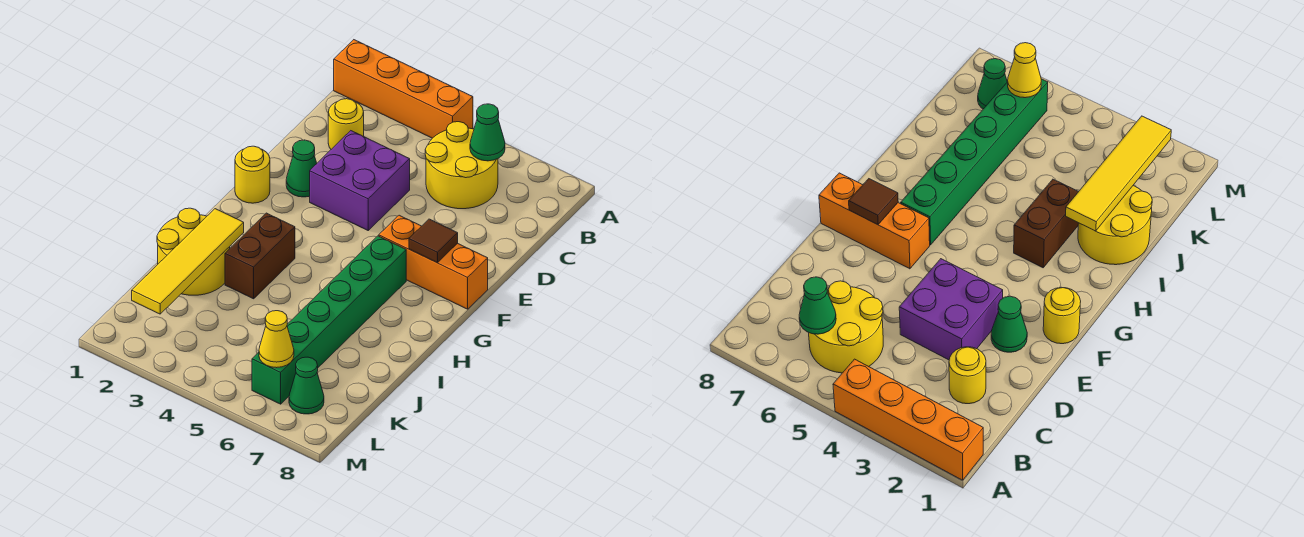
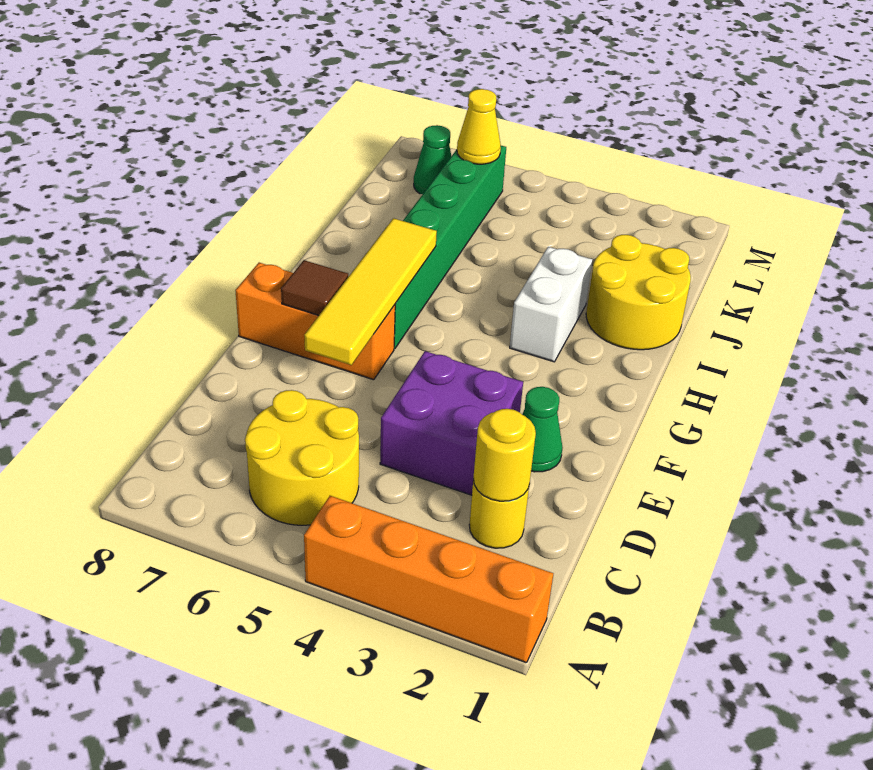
green cone B6 level 2 -> none
yellow round brick F1 level 1 -> yellow round brick C2 level 2
brown brick H3:I3 level 1 -> white brick H3:I3 level 1
yellow tile I2:L2 level 2 -> yellow tile E6:H6 level 2

